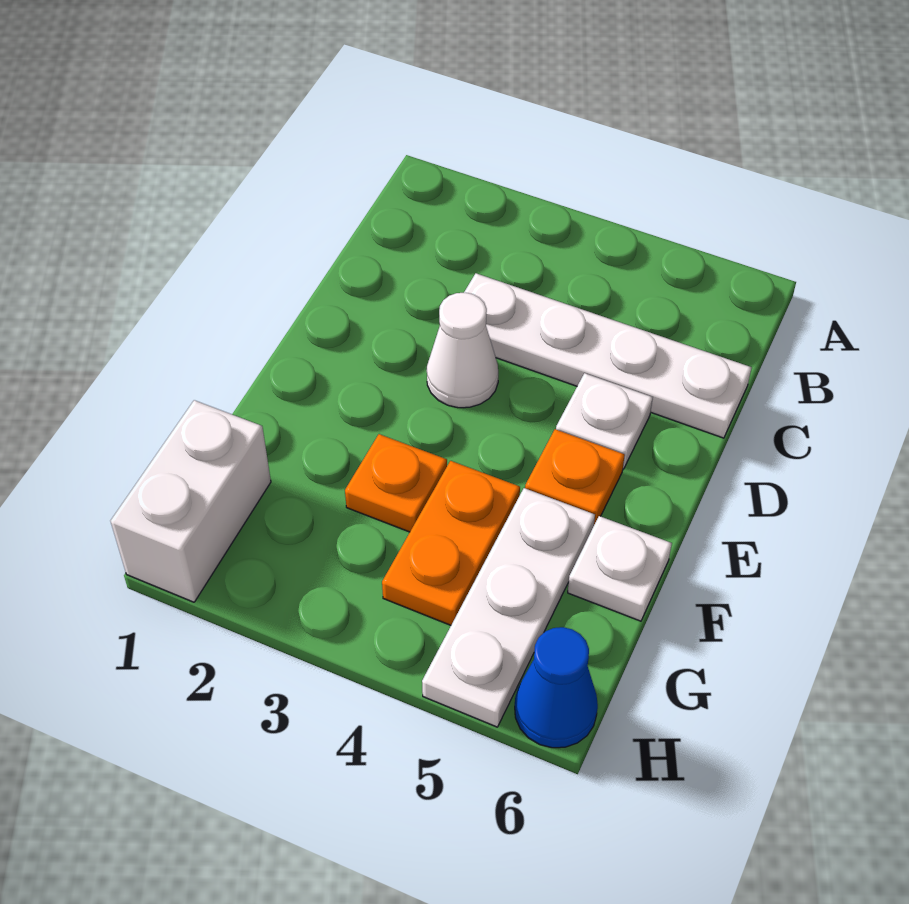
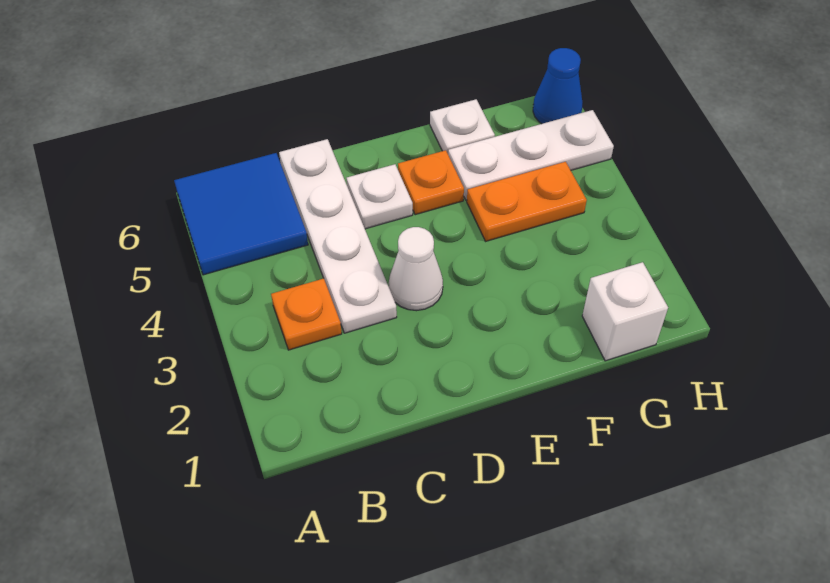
none -> blue tile A5:B6 level 1
orange plate F3 level 1 -> orange plate B3 level 1
white brick G1:H1 level 1 -> white brick G1 level 1

